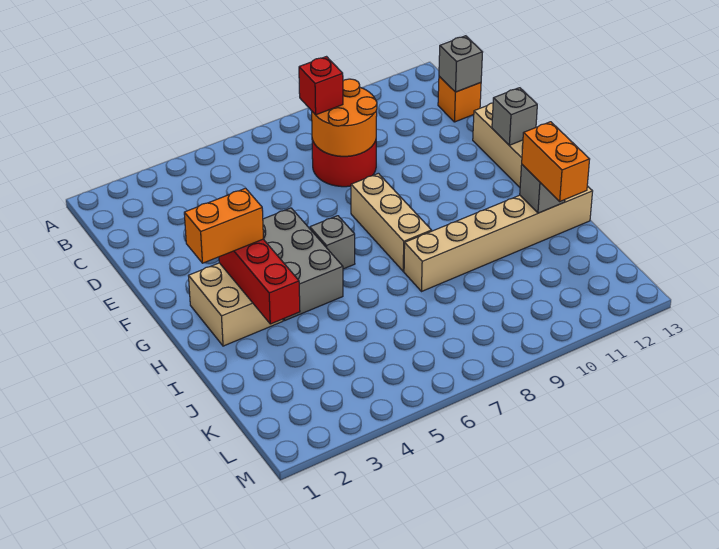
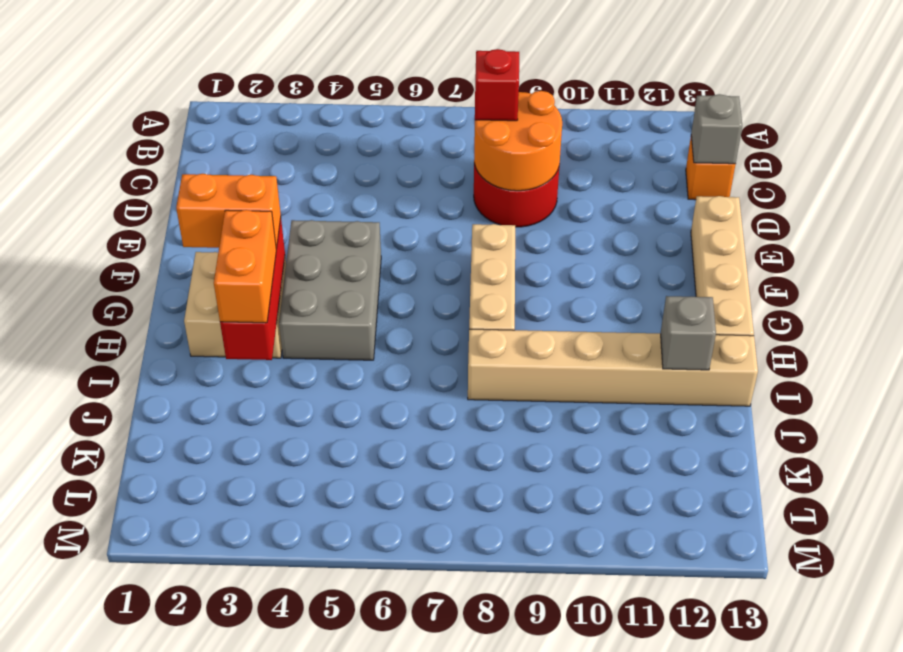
grey brick F13 level 2 -> none
grey brick G6 level 1 -> none
orange brick I12:J12 level 3 -> orange brick H3:I3 level 3

